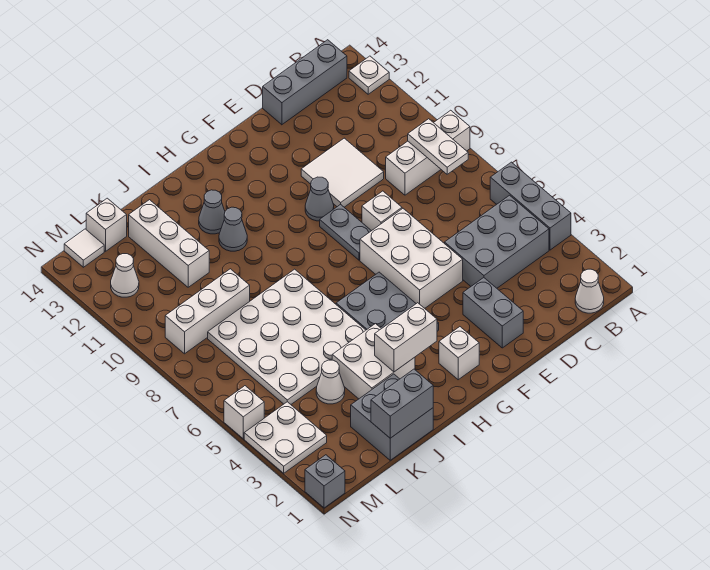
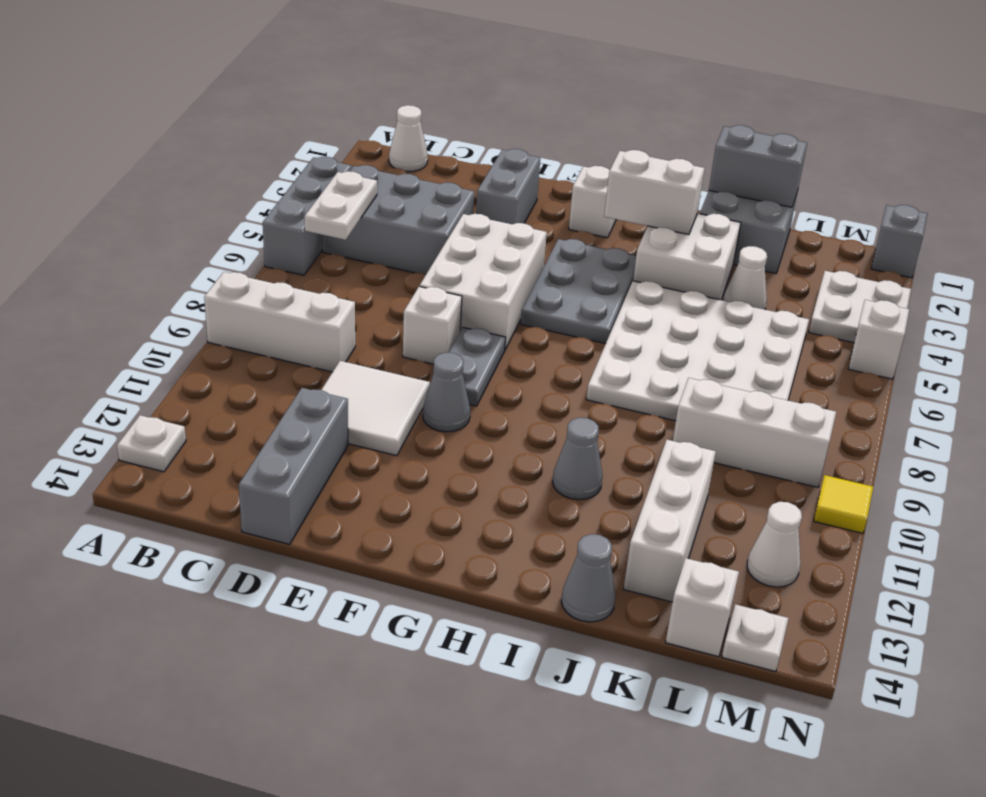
white plate B8:B9 level 2 -> white plate B5:B6 level 2
grey brick B14:D14 level 1 -> grey brick D12:D14 level 1
grey cone I12 level 1 -> grey cone J14 level 1
white tile M14 level 1 -> white plate M14 level 1
none -> yellow tile N10 level 1

